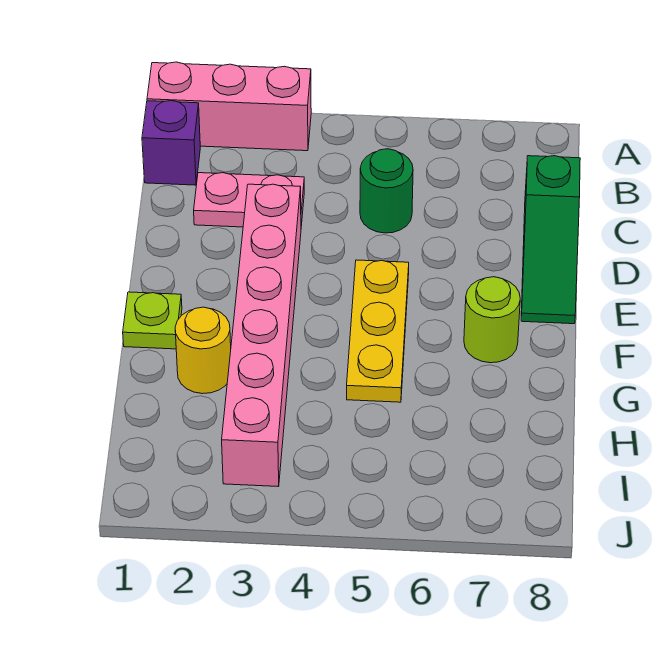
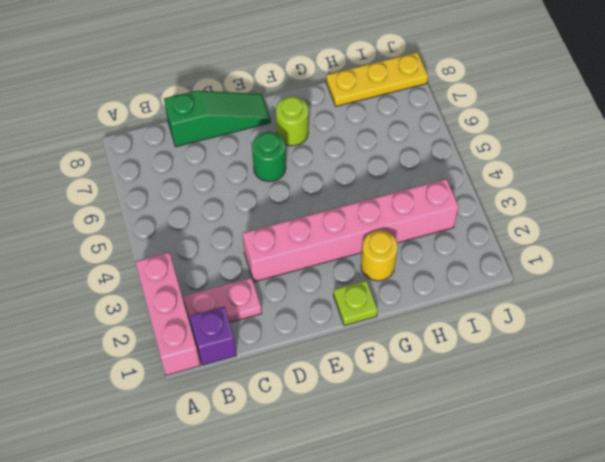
pink plate C2:C3 level 1 -> pink plate B2:C2 level 1
green round brick C5 level 1 -> green round brick E6 level 1
yellow plate E5:G5 level 1 -> yellow plate H8:J8 level 1

